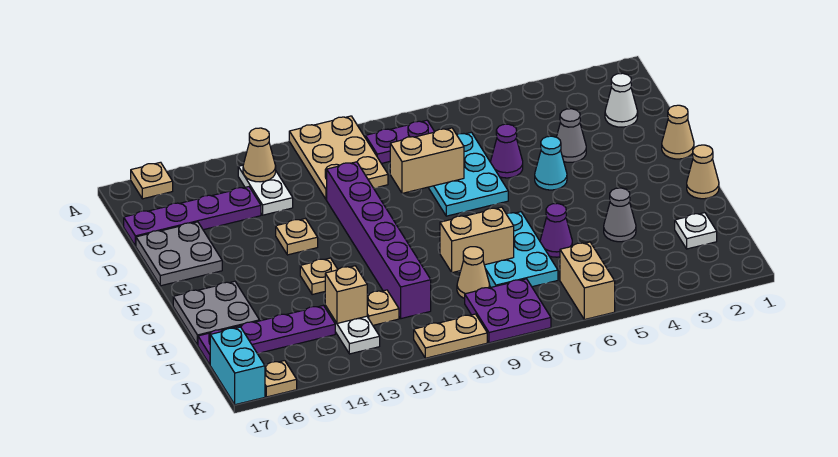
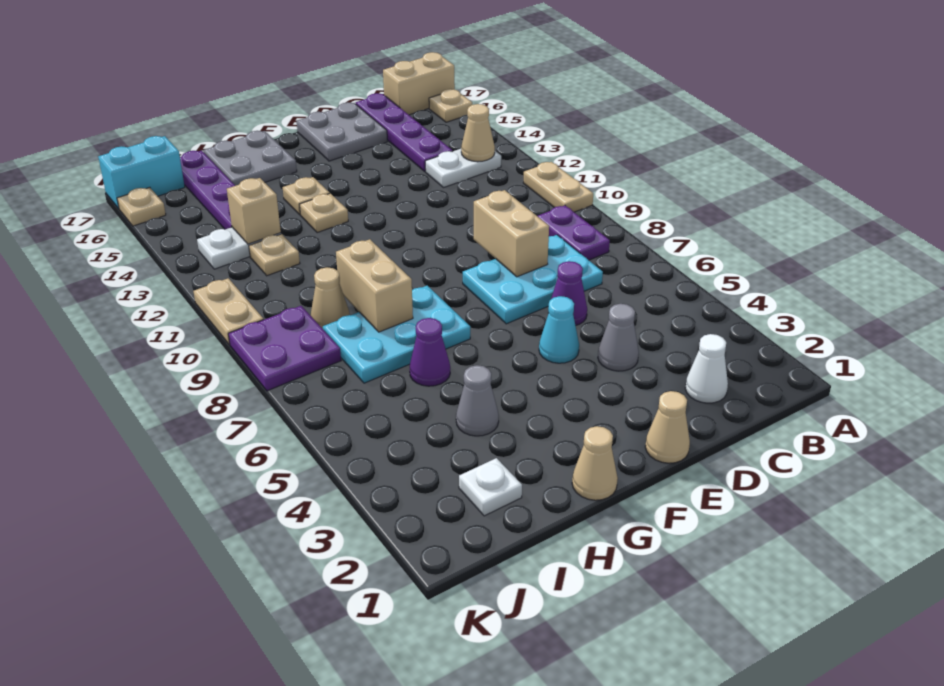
tan plate A10:C11 level 1 -> tan plate A10:A11 level 1
purple brick D11:I11 level 1 -> none
tan plate E13 level 1 -> tan plate G14 level 1
tan brick J6:K6 level 1 -> tan brick A17:B17 level 1

